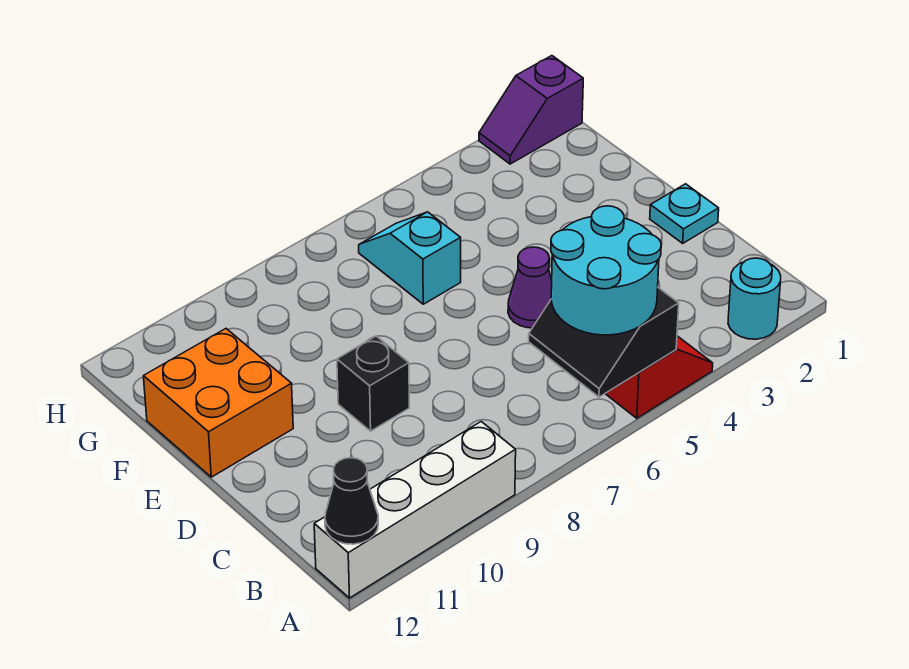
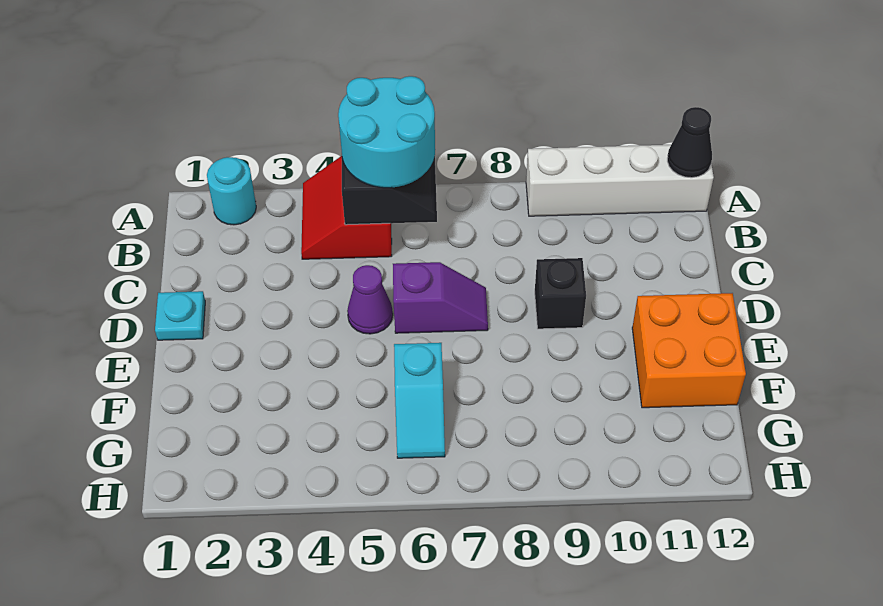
purple slope H1:H2 level 1 top 1 -> purple slope D6:D7 level 1 top 6

